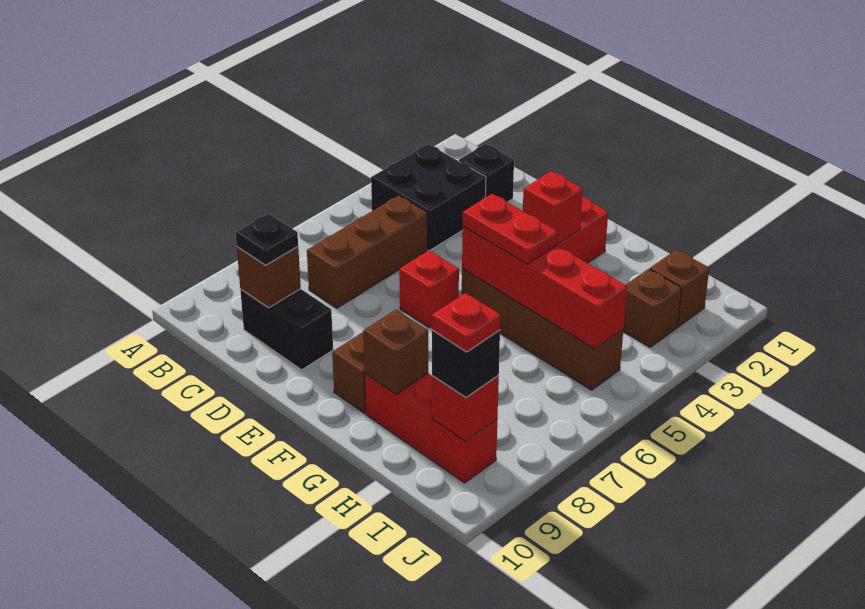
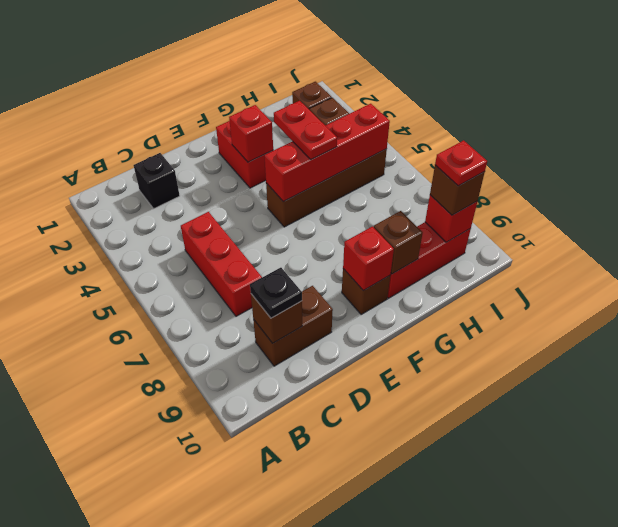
black brick B3:C4 level 1 -> none
brown brick C5:C7 level 1 -> red brick C5:C7 level 1
black brick C9:D9 level 1 -> brown brick C9:D9 level 1
red brick E6 level 1 -> red brick F9 level 2
red plate F5:G5 level 3 -> red plate G4:G5 level 3
black brick I9 level 3 -> brown brick I9 level 3

